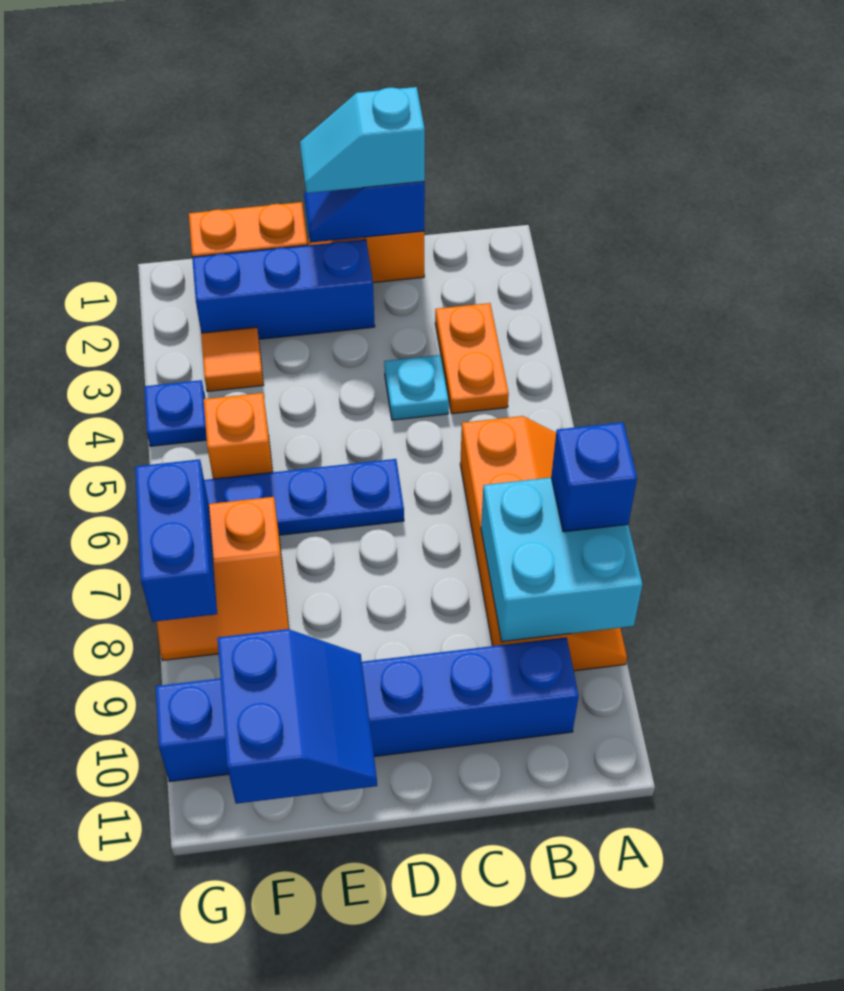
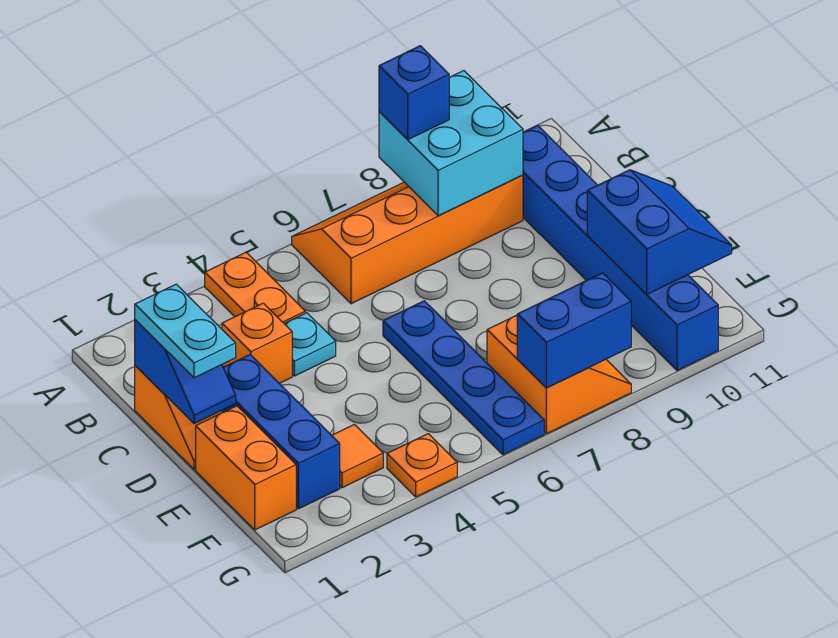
orange plate B3:B4 level 1 -> orange plate A4:B4 level 1
cyan slope C1:D1 level 3 top C -> cyan plate C1:D1 level 3
blue slope E10:F11 level 2 top F -> blue slope E10:F11 level 2 top 10
orange brick F5 level 1 -> orange brick C3 level 1
blue plate G4 level 1 -> orange plate G4 level 1

